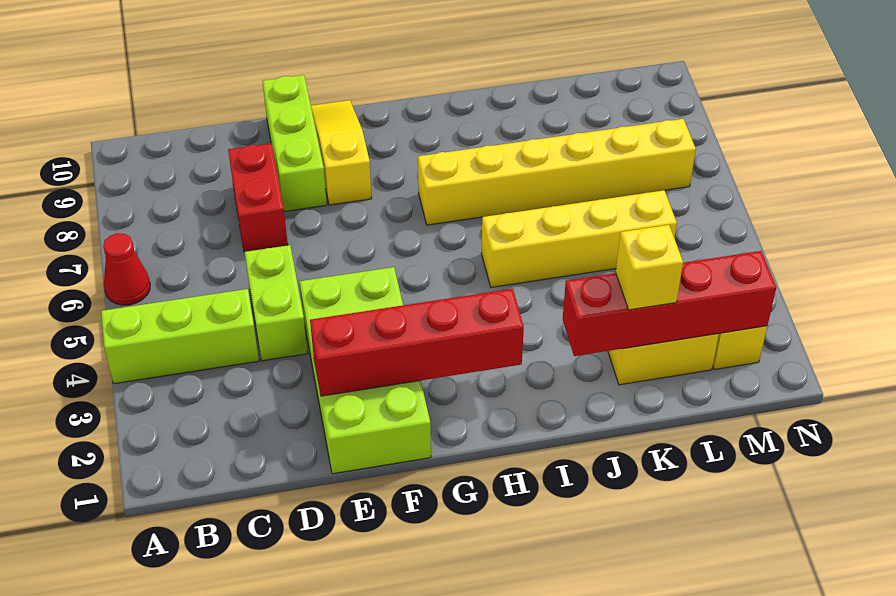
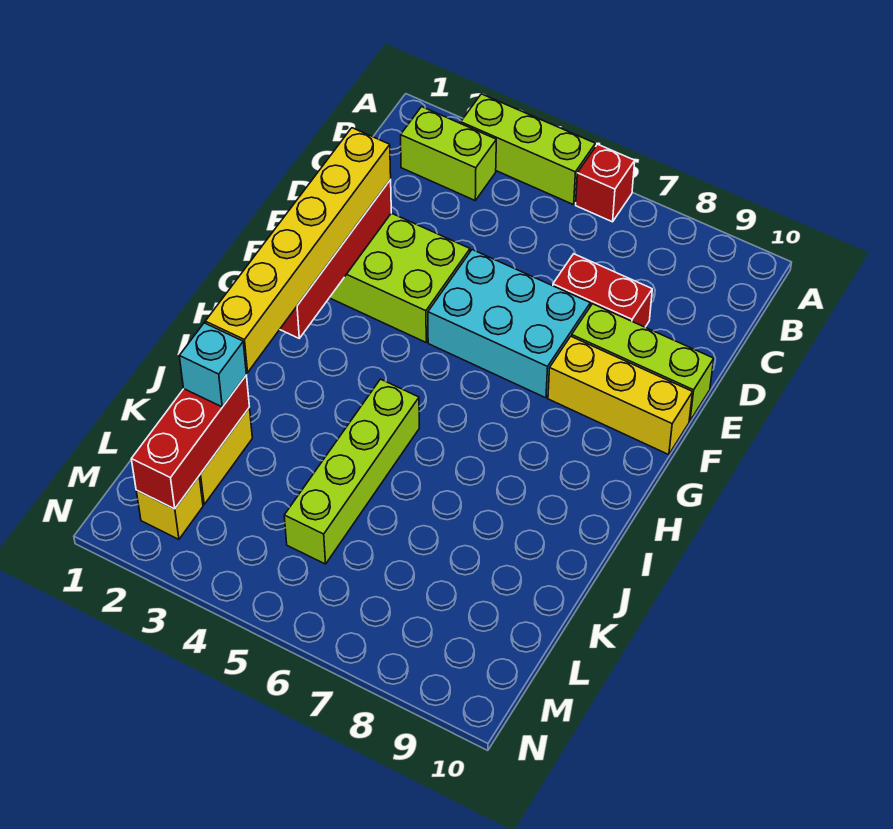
lime brick A4:C4 level 1 -> lime brick A3:A5 level 1
red cone A6 level 1 -> red brick A6 level 1
lime brick D4:D5 level 1 -> lime brick B2:B3 level 1
none -> cyan brick E5:F7 level 1
yellow slope F8:F10 level 1 top 8 -> yellow brick F8:F10 level 1
yellow brick H7:M7 level 1 -> yellow brick E2:J2 level 3
yellow brick I5:L5 level 1 -> lime brick I5:L5 level 1
red brick J2:M2 level 2 -> red brick K2:M2 level 2
yellow brick K2 level 3 -> cyan brick K2 level 3

